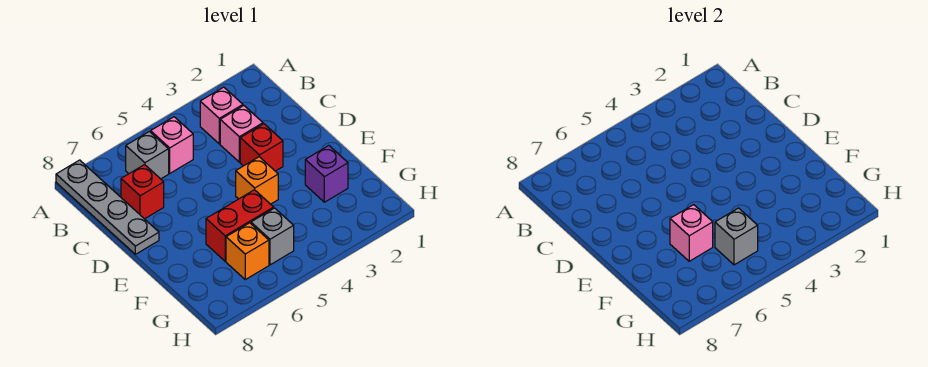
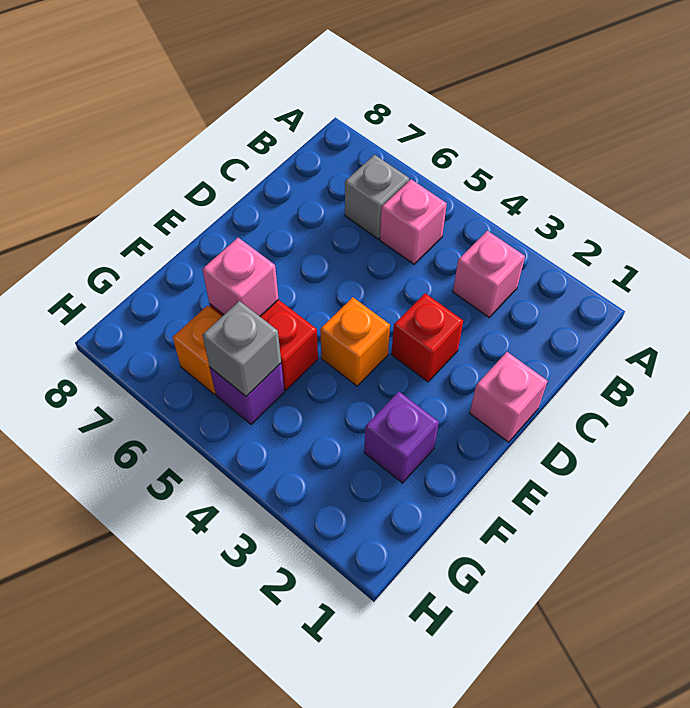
grey plate A8:D8 level 1 -> none
pink brick C3 level 1 -> pink brick D1 level 1
red brick C7 level 1 -> none
grey brick G5 level 1 -> purple brick G5 level 1

